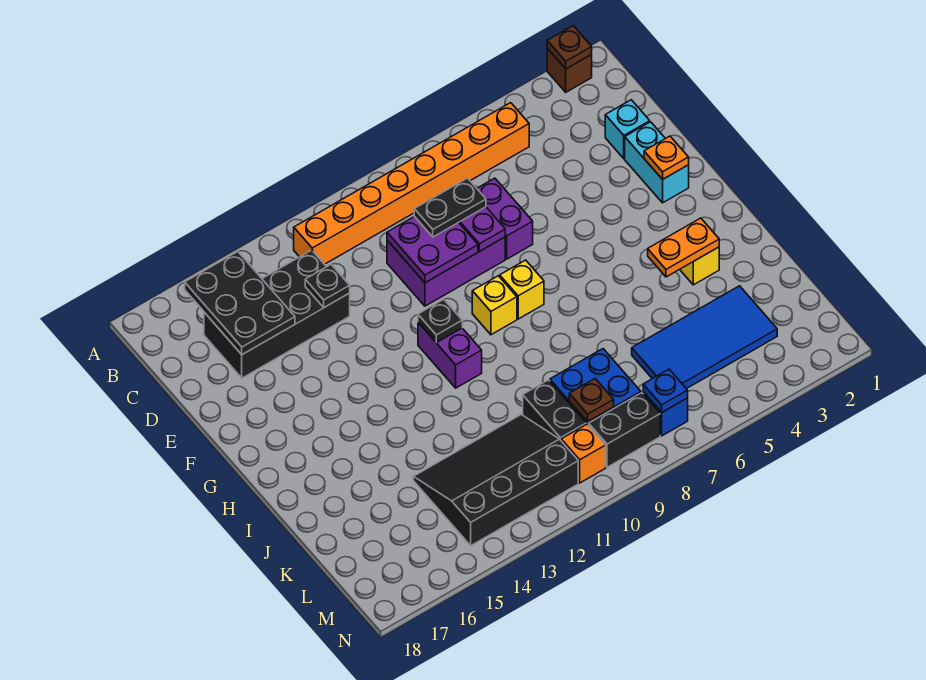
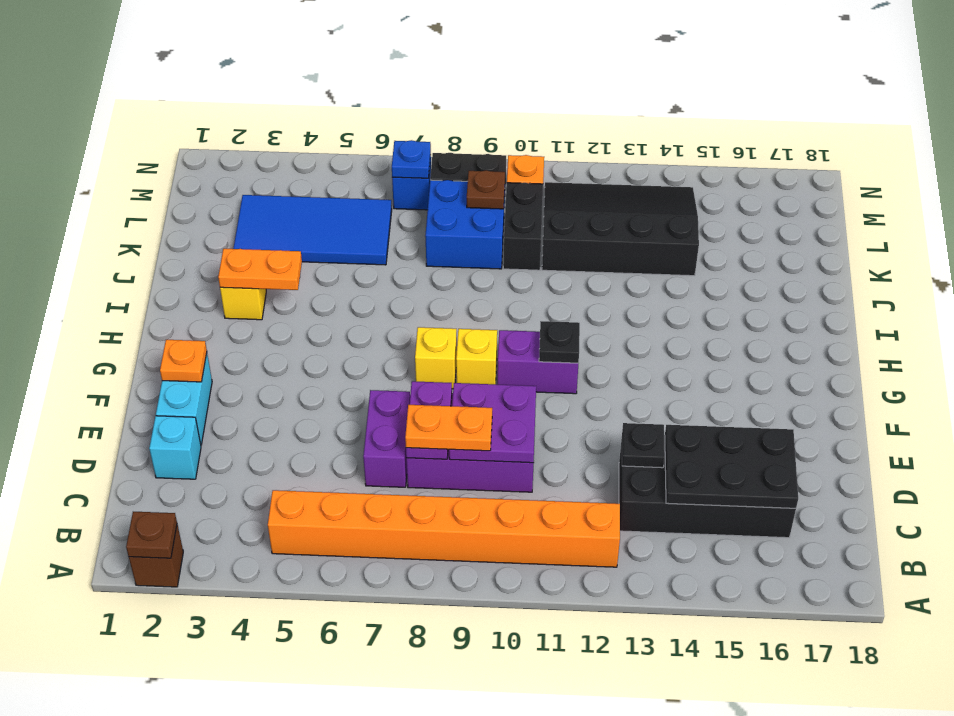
black plate B15:D16 level 2 -> black plate C14:D16 level 2
black plate D8:D9 level 3 -> orange plate D8:D9 level 3
purple brick G11:H11 level 1 -> purple brick G10:G11 level 1
black slope K11:M14 level 1 top M -> black slope K11:M14 level 1 top K

